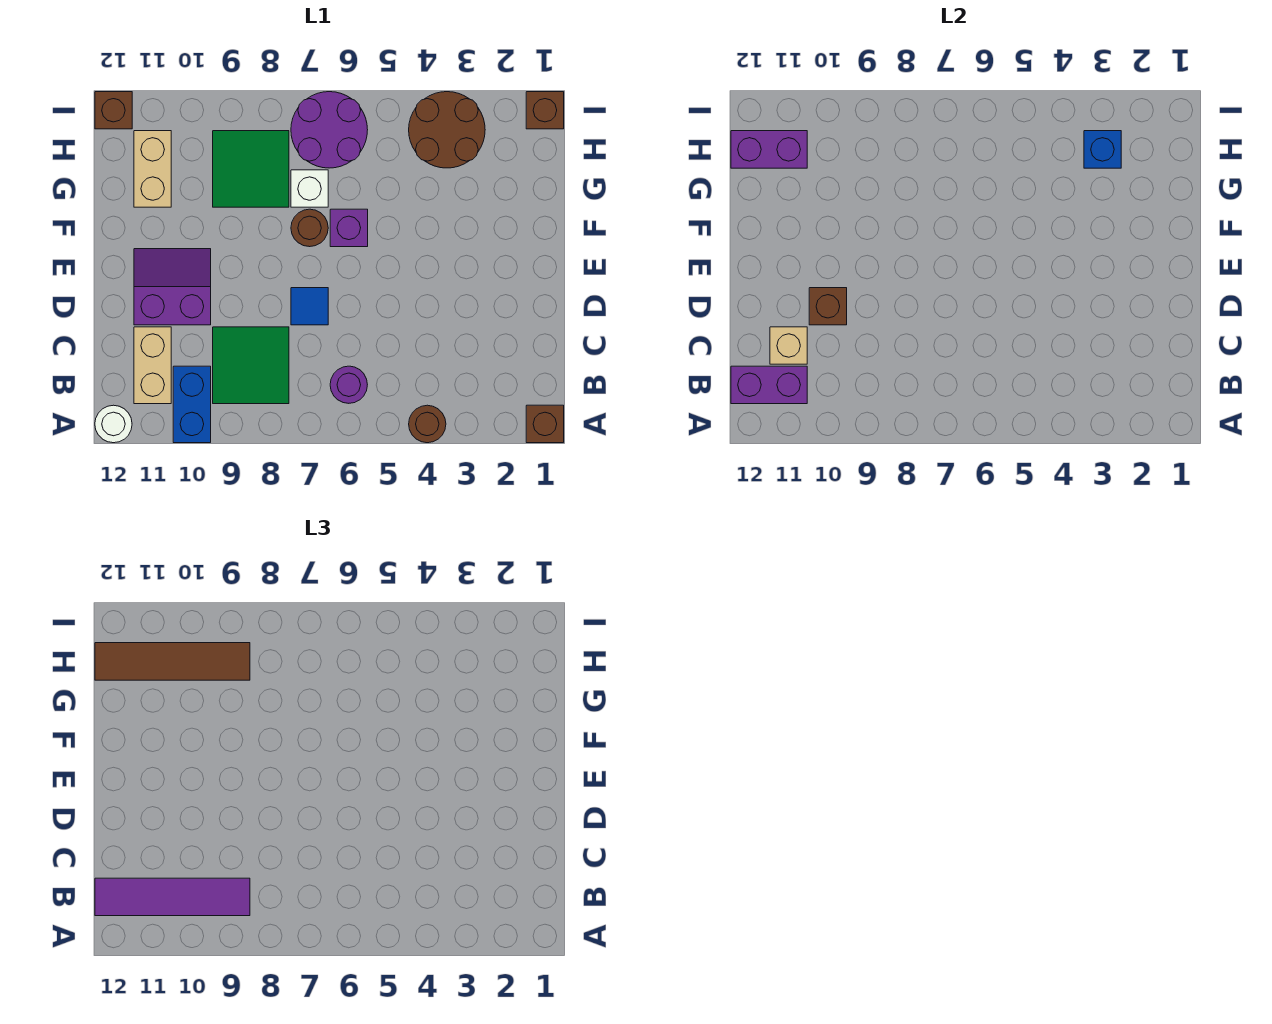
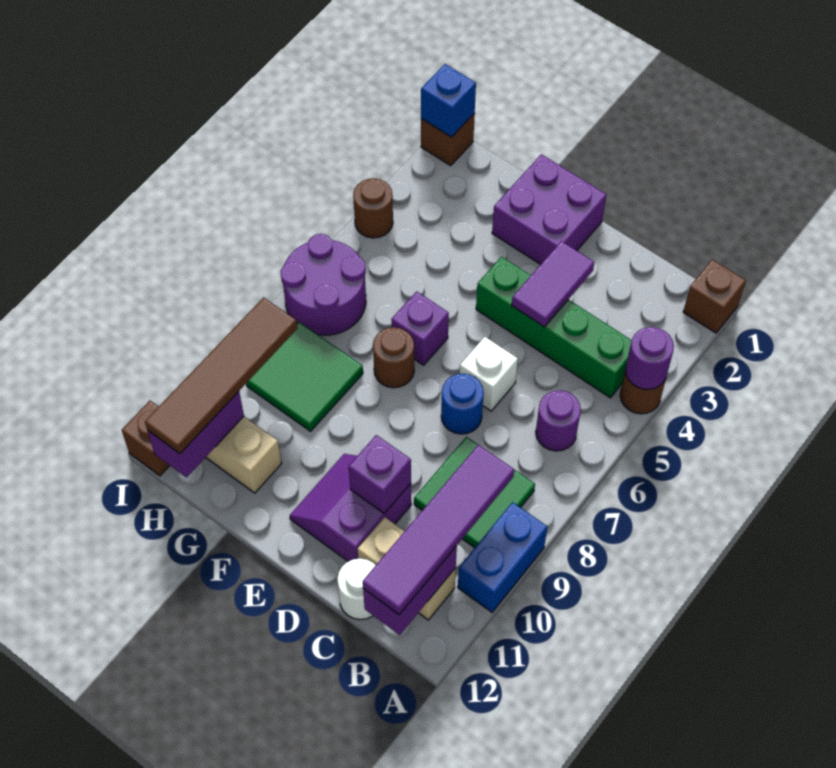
none -> purple round brick A4 level 2
blue brick A10:B10 level 1 -> blue brick A9:A10 level 1
white round brick A12 level 1 -> white round brick C12 level 1
none -> green brick B4:E4 level 1
tan brick C11 level 2 -> none
none -> purple tile D3:D4 level 2
blue tile D7 level 1 -> blue round brick D7 level 1
brown brick D10 level 2 -> purple brick D10 level 2
none -> purple brick E1:F2 level 1
white brick G7 level 1 -> white brick D6 level 1
brown round brick H3:I4 level 1 -> brown round brick I4 level 1
blue brick H3 level 2 -> blue brick I1 level 2

